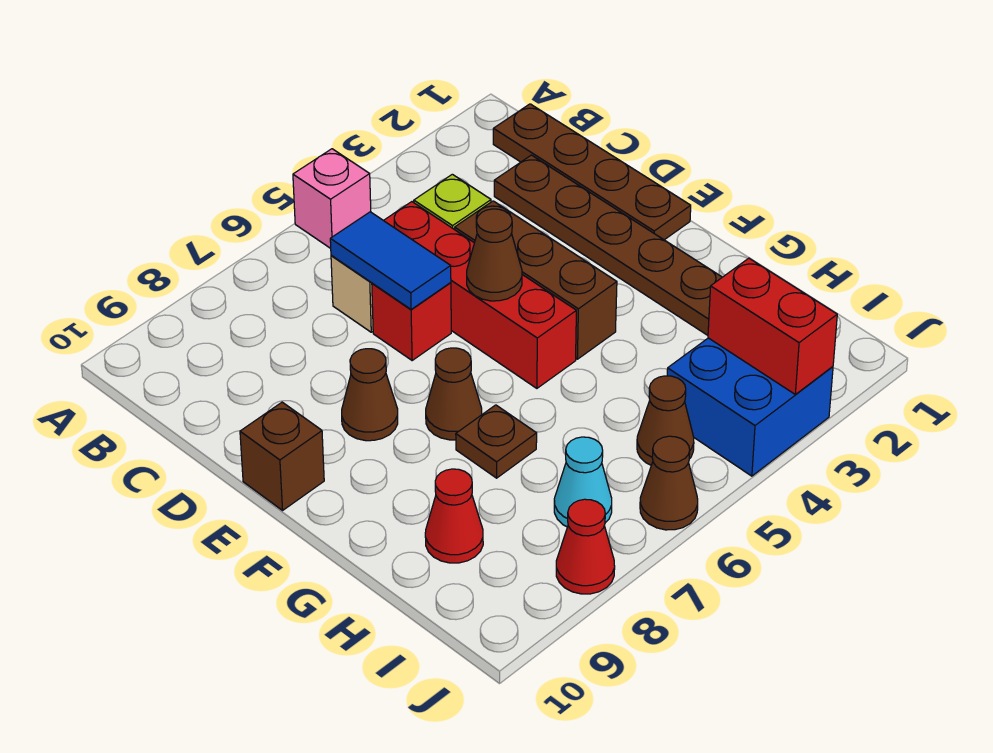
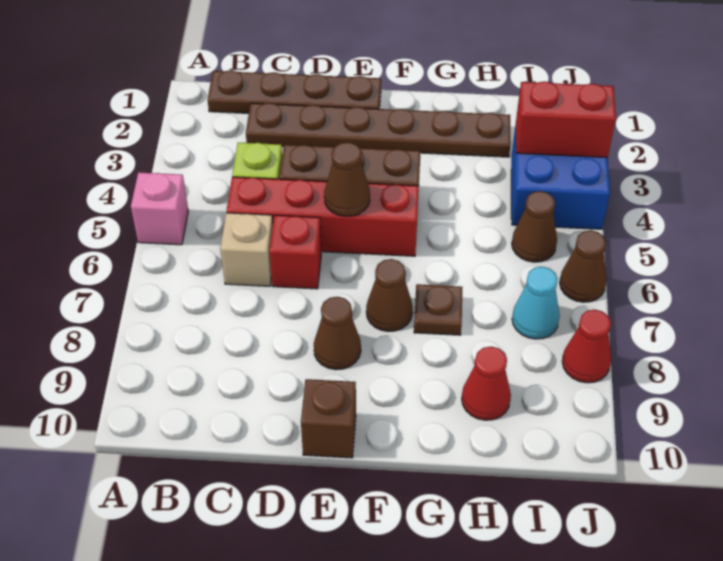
blue tile C6:D6 level 2 -> none

